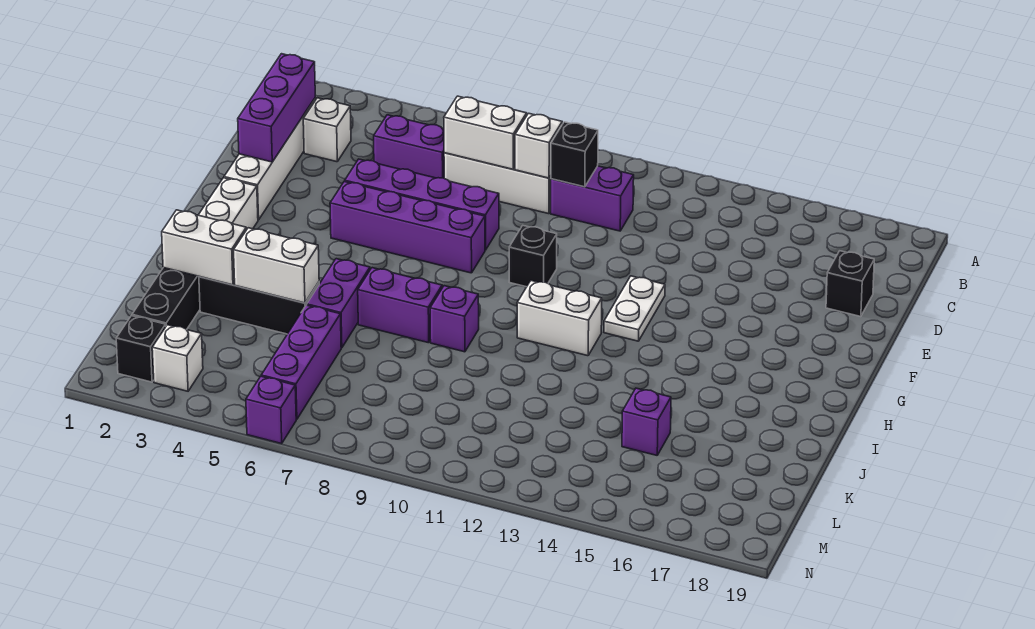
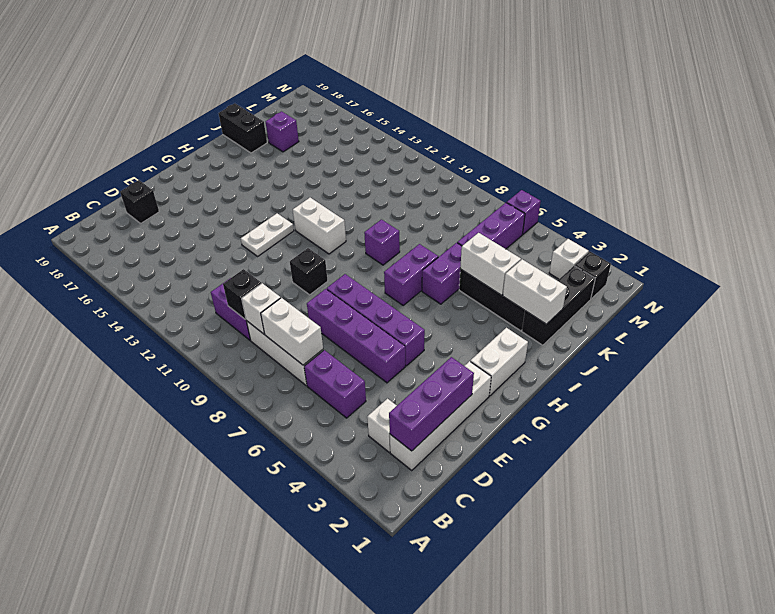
purple brick I7:I8 level 1 -> purple brick H7:I7 level 1
none -> black brick J18:J19 level 1
purple brick K15 level 1 -> purple brick K17 level 1

